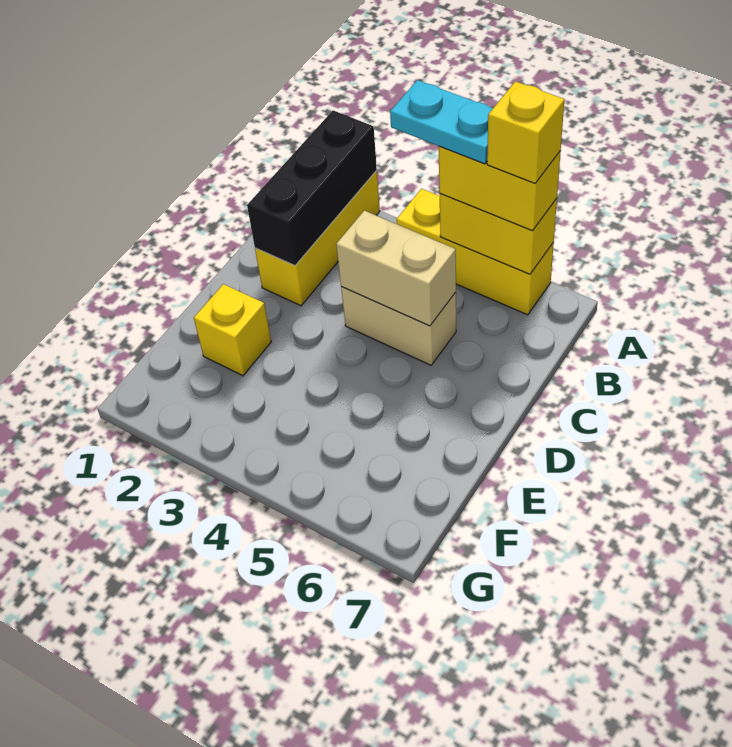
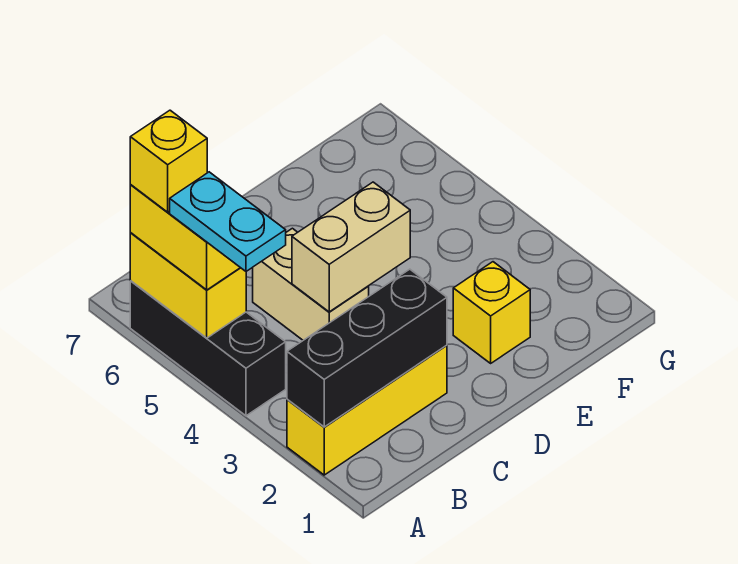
yellow brick A4:A6 level 1 -> black brick A4:A6 level 1
tan brick C4:C5 level 2 -> tan brick C4:D4 level 2

